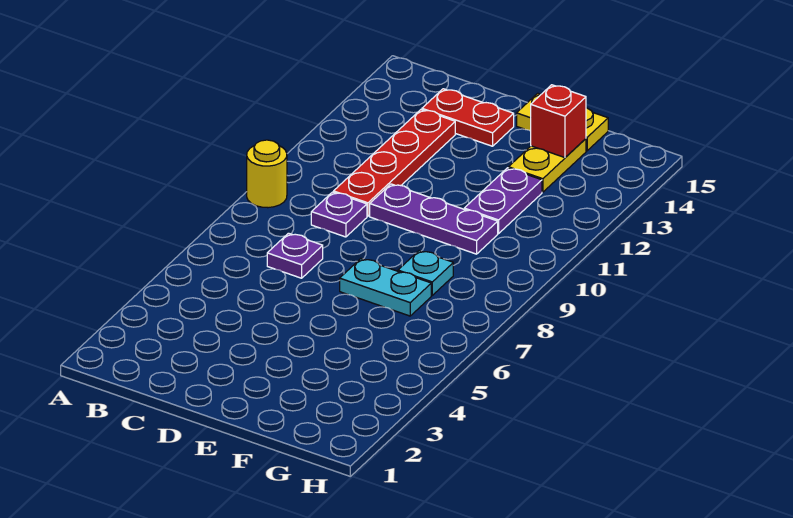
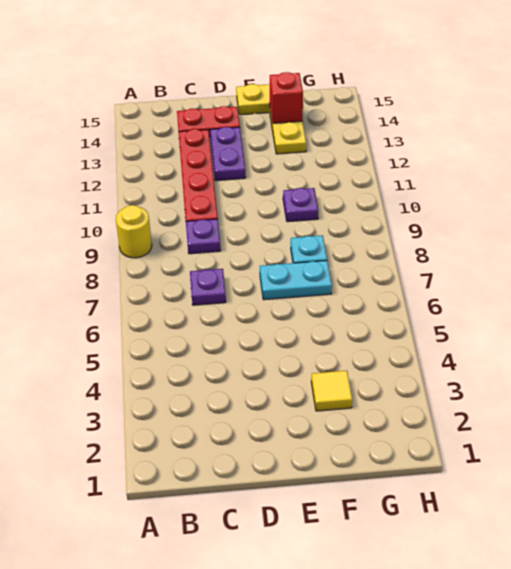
purple plate D10:F10 level 1 -> purple plate F10 level 1
none -> yellow tile F3 level 1
purple plate F11:F12 level 1 -> purple plate D12:D13 level 1

